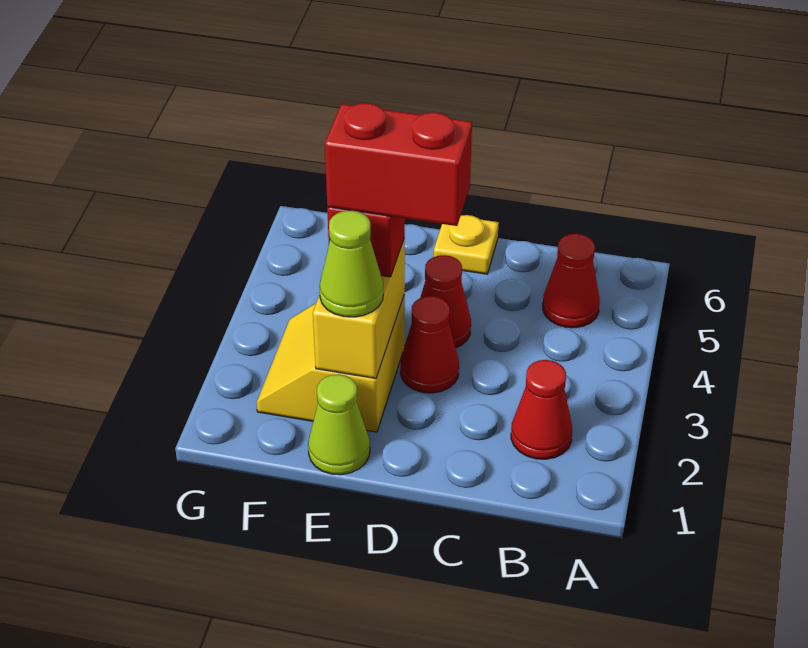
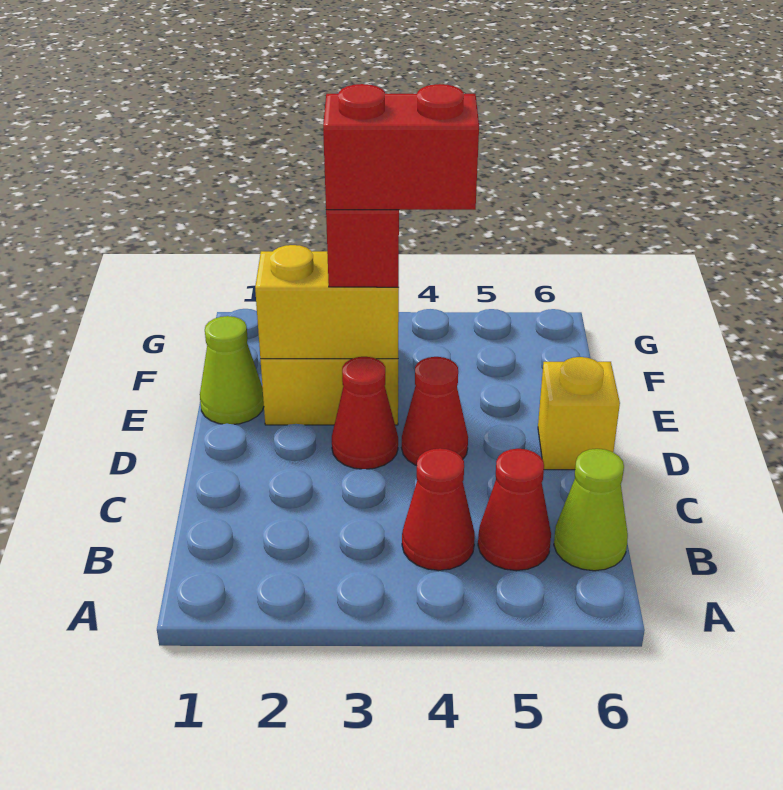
red cone B2 level 1 -> red cone B4 level 1
red brick D3:E3 level 4 -> red brick E3:E4 level 4
yellow plate D6 level 1 -> yellow brick D6 level 1
lime cone E2 level 3 -> lime cone B6 level 1

